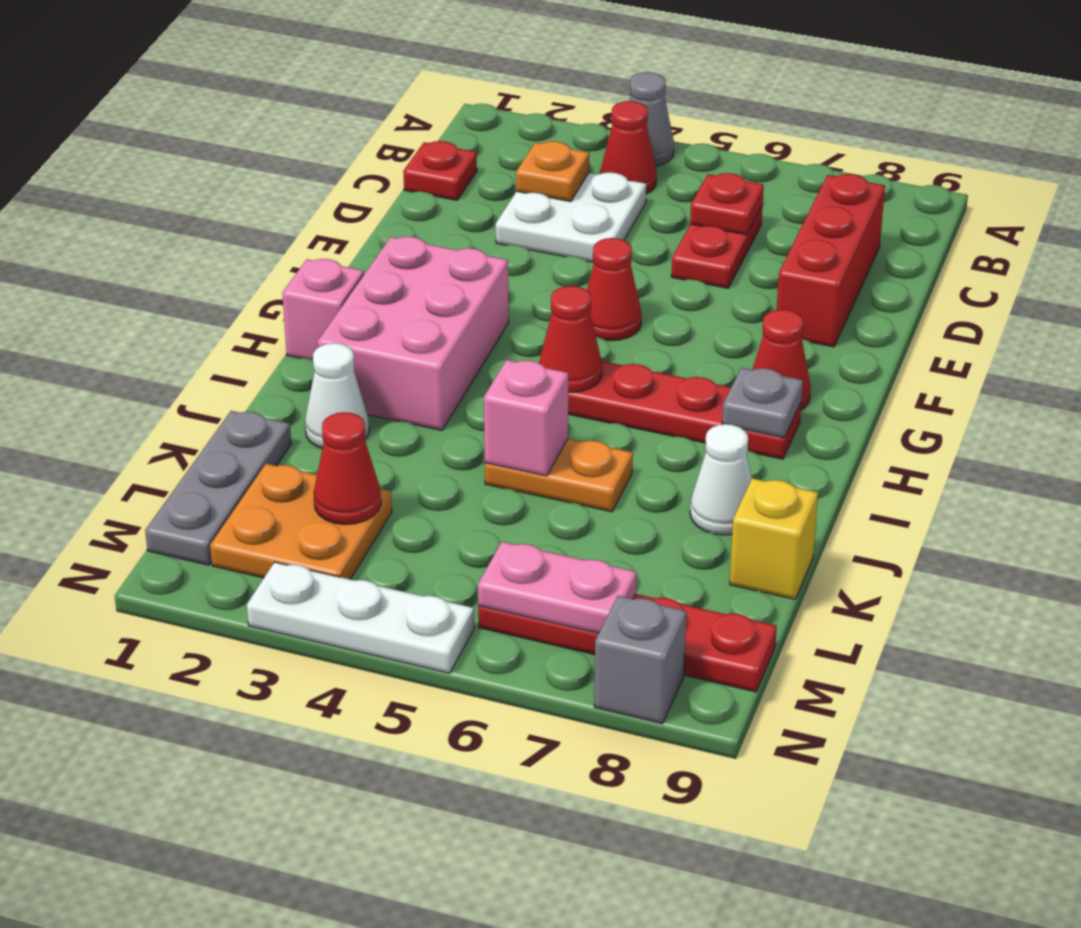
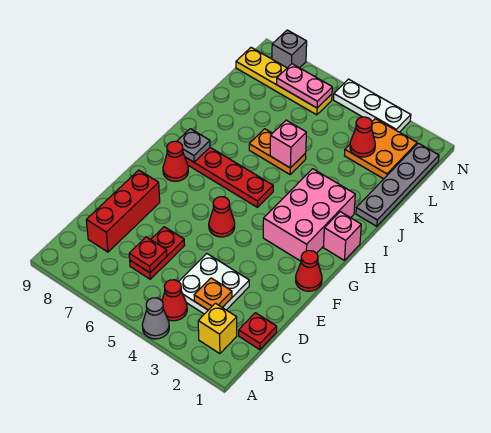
red cone H5 level 2 -> red cone F1 level 1
white cone J2 level 1 -> none
white cone J8 level 1 -> none
grey plate K1:M1 level 1 -> grey plate J1:M1 level 1
yellow brick K9 level 1 -> yellow brick B2 level 1
red plate M6:M9 level 1 -> yellow plate M6:M9 level 1

